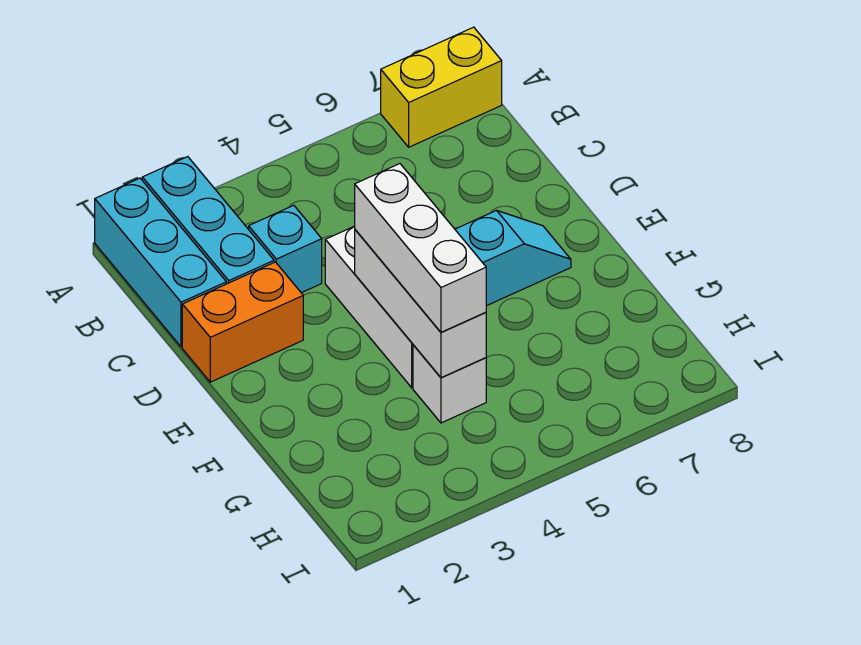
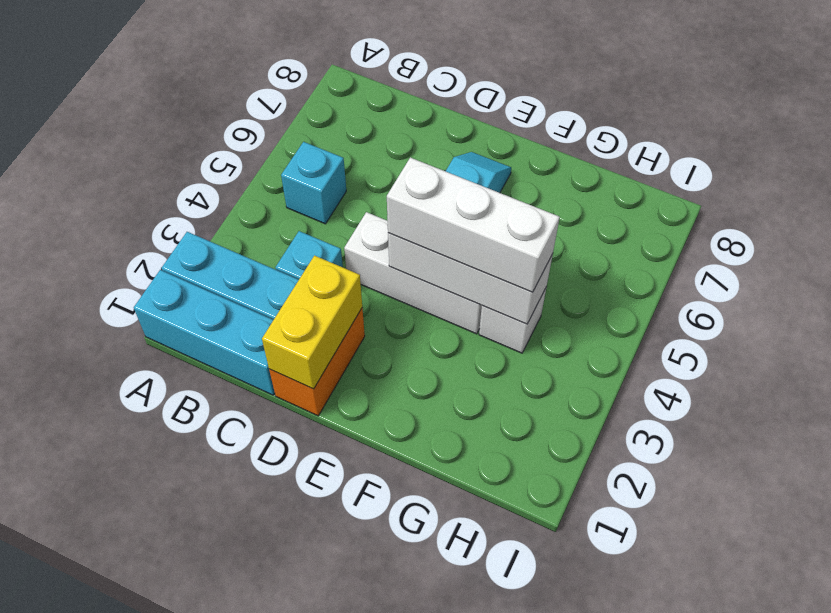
yellow brick A7:A8 level 1 -> yellow brick D1:D2 level 2
none -> cyan brick B5 level 1

